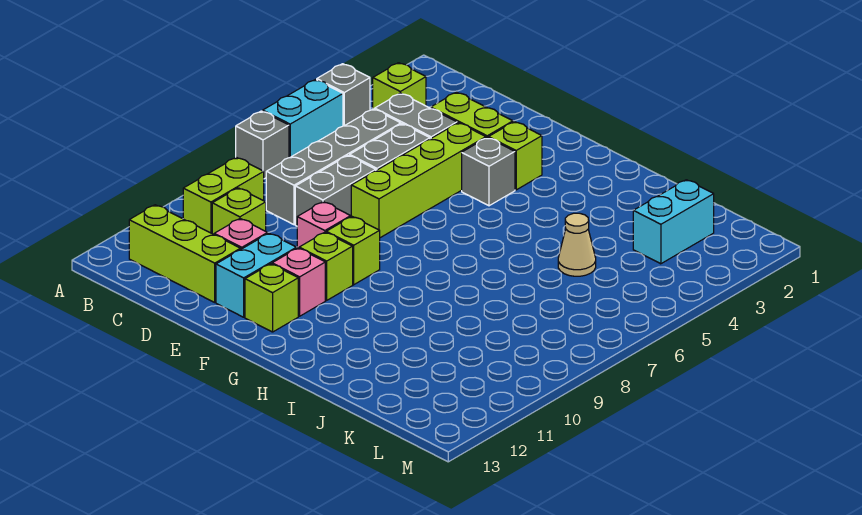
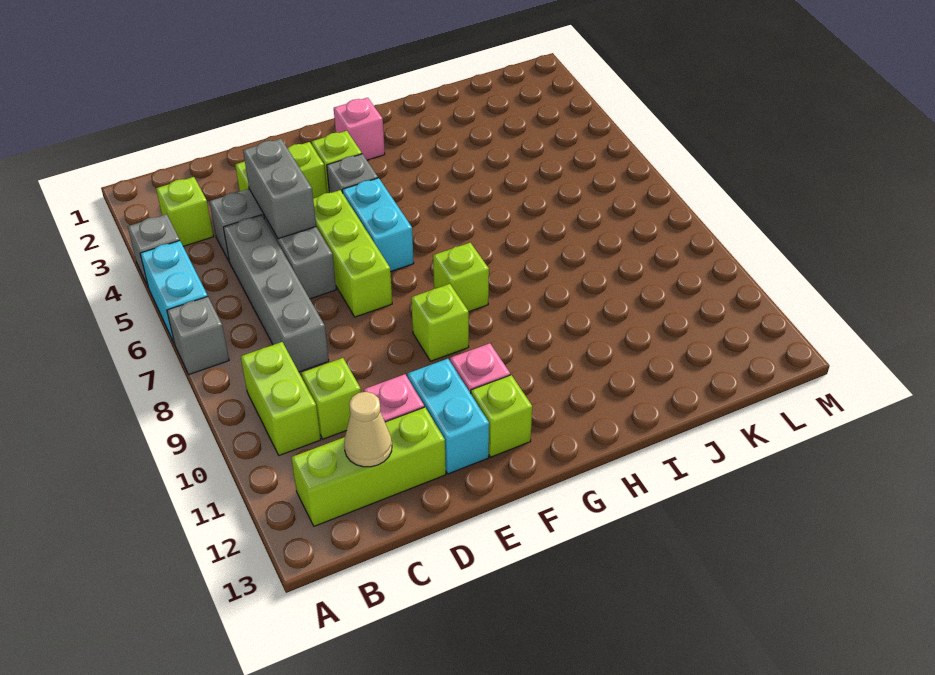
grey brick D7:D8 level 1 -> grey brick D4:D5 level 2
lime brick E4:E7 level 1 -> lime brick E5:E7 level 1
pink brick E9 level 1 -> pink brick G2 level 1
lime brick F10 level 1 -> lime brick G8 level 1
tan cone J5 level 1 -> tan cone C12 level 2
cyan brick K2:K3 level 1 -> cyan brick F5:F6 level 1

